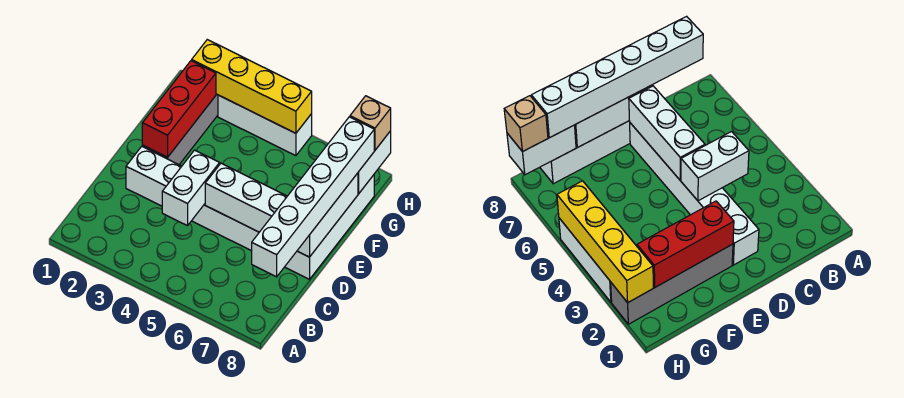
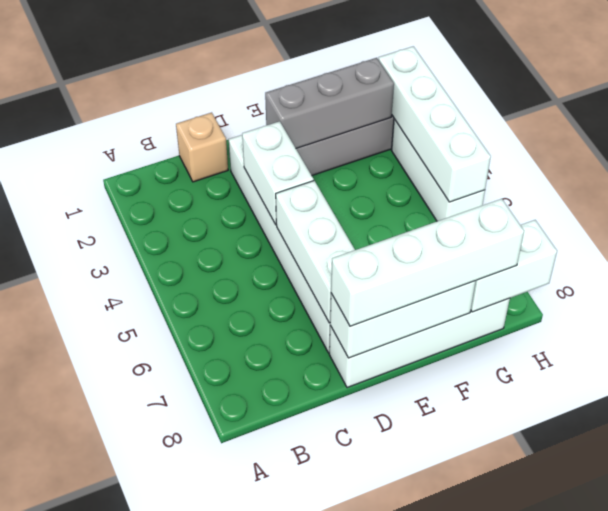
white brick B8:G8 level 3 -> white brick D8:G8 level 3
white brick C4:D4 level 2 -> white brick D3:D4 level 2
red brick E2:G2 level 2 -> grey brick E2:G2 level 2
yellow brick H2:H5 level 2 -> white brick H2:H5 level 2
tan brick H8 level 3 -> tan brick C1 level 1

